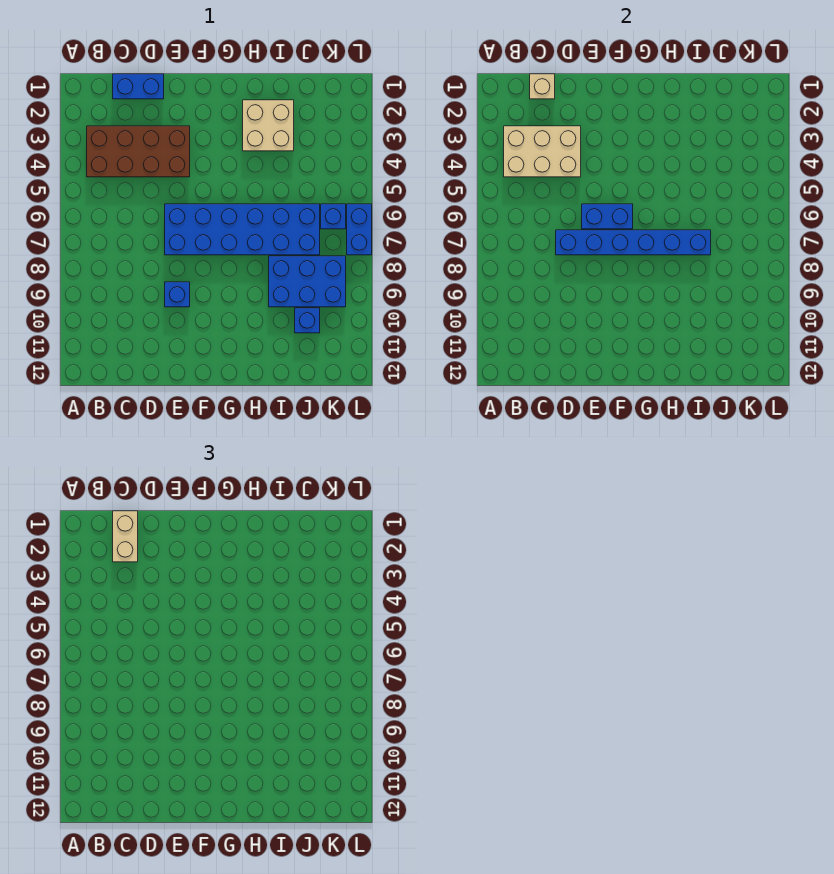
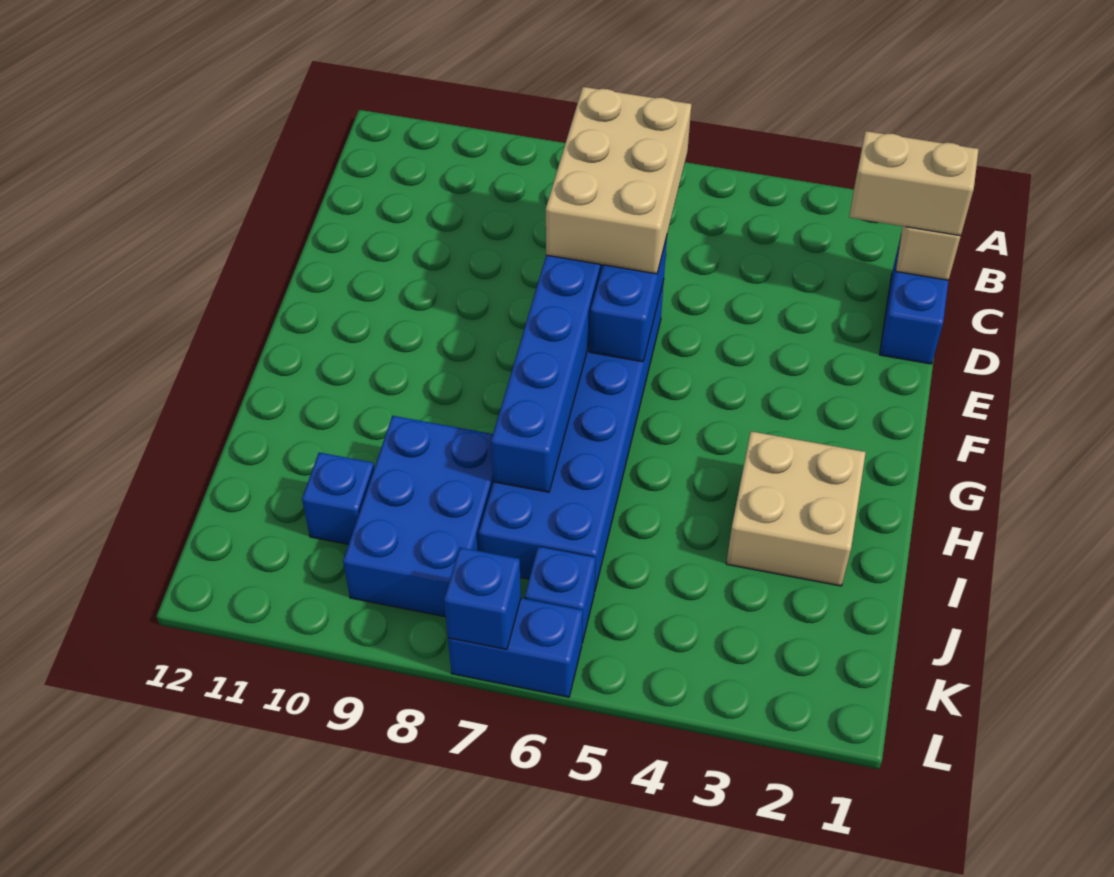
brown brick B3:E4 level 1 -> none
tan brick B3:D4 level 2 -> tan brick C6:E7 level 3
blue brick E9 level 1 -> blue brick L7 level 2

